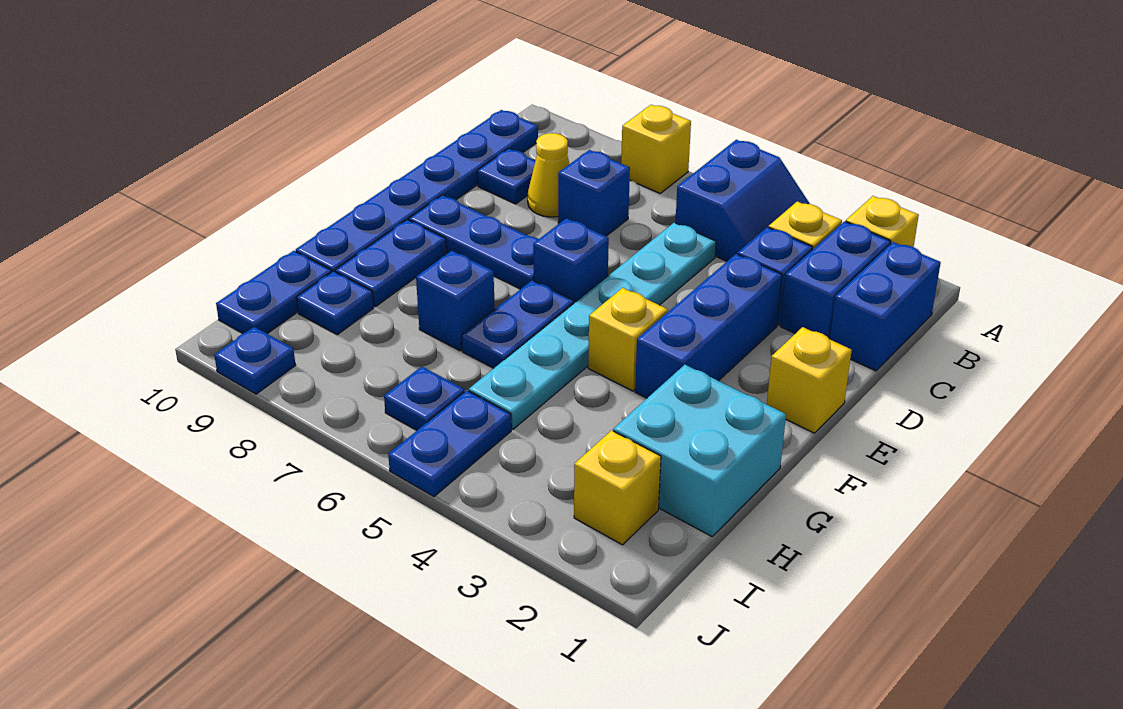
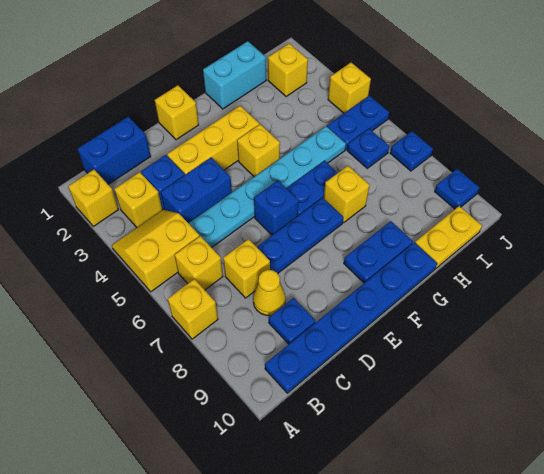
blue slope A4:B5 level 1 top 5 -> yellow slope A4:B5 level 1 top 5
blue brick B2:C2 level 1 -> blue brick C4:D4 level 1
none -> yellow brick B6 level 1
blue brick C7 level 1 -> yellow brick C7 level 1
blue brick D3:F3 level 1 -> yellow brick D3:F3 level 1
blue plate E7:E9 level 1 -> blue plate D7:F7 level 1
cyan brick G1:H2 level 1 -> cyan brick G1:H1 level 1
blue brick G7 level 1 -> yellow brick G7 level 1
blue plate H9 level 1 -> blue plate J7 level 1
blue plate H10:I10 level 1 -> yellow plate H10:I10 level 1
none -> yellow brick J4 level 1

